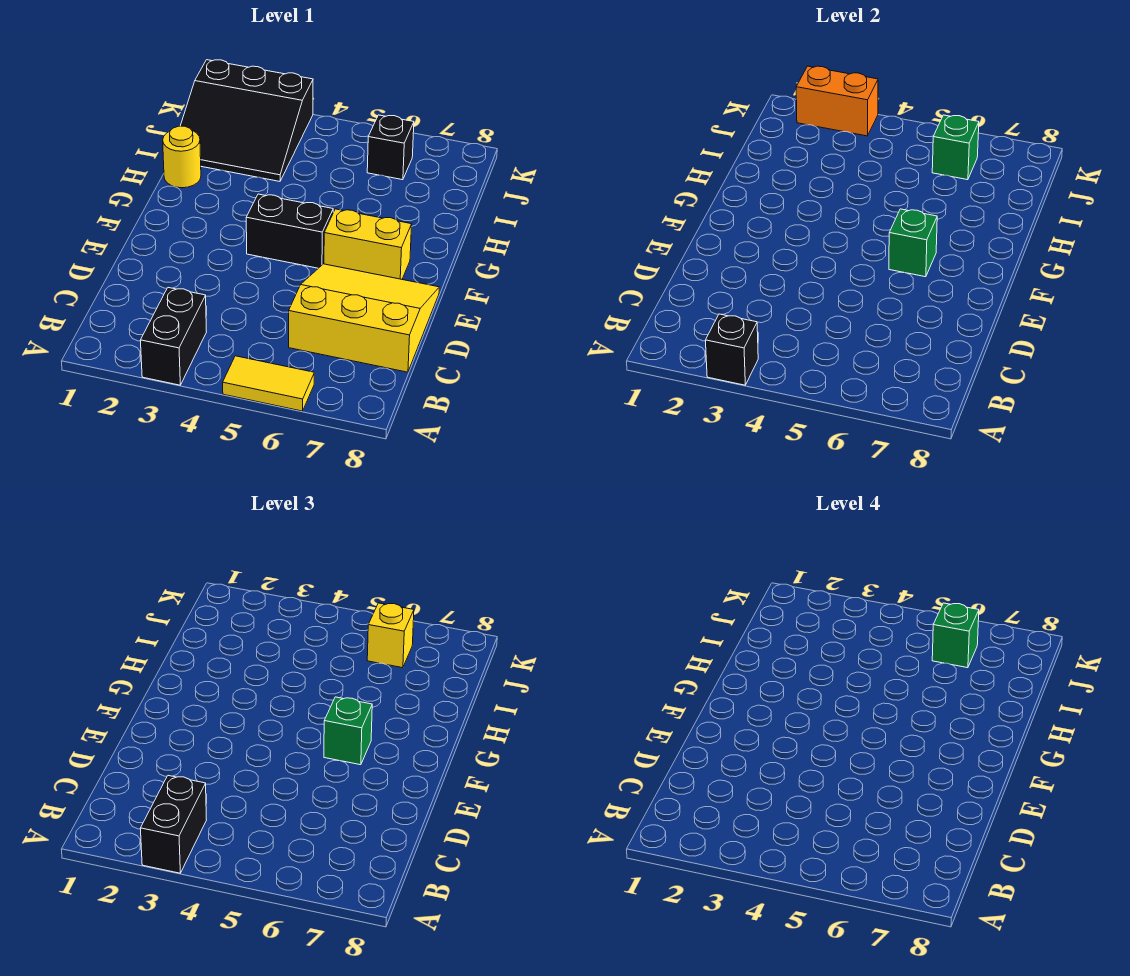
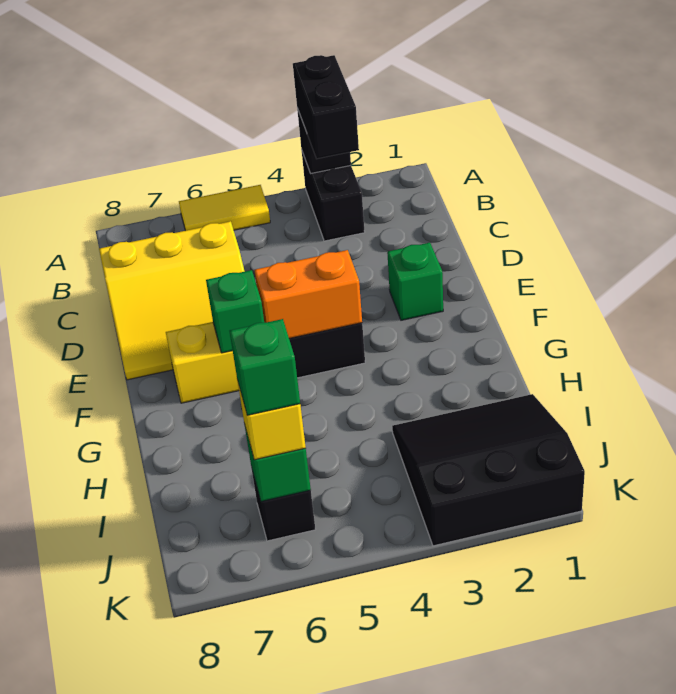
green brick F6 level 3 -> green brick E2 level 1
yellow round brick H1 level 1 -> none
orange brick K2:K3 level 2 -> orange brick F4:F5 level 2

